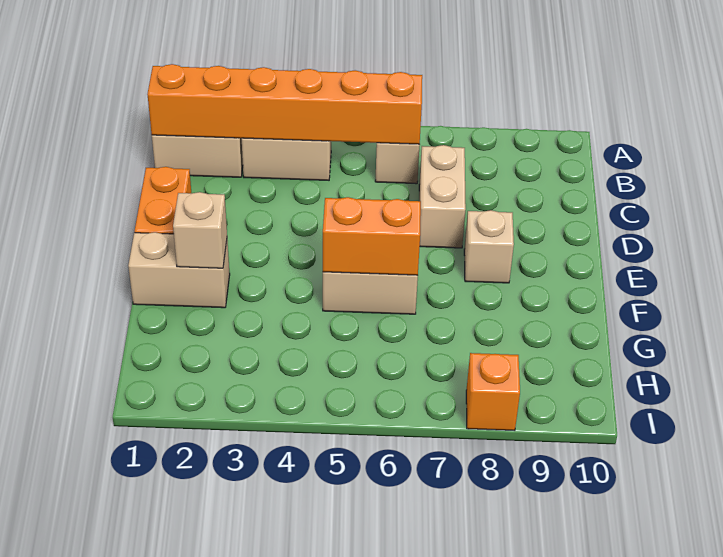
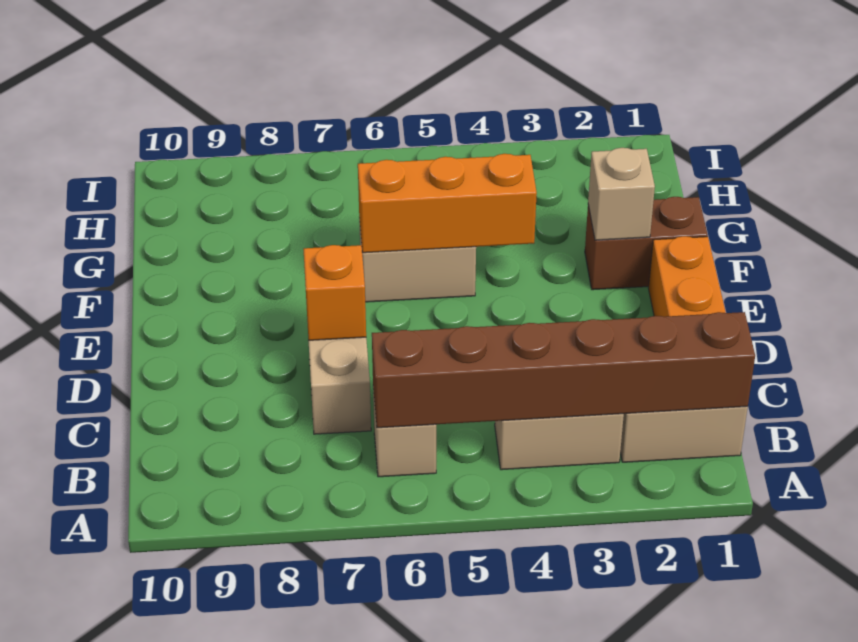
orange brick B1:B6 level 2 -> brown brick B1:B6 level 2
tan brick E8 level 1 -> none
tan brick F1:F2 level 1 -> brown brick F1:F2 level 1
orange brick F5:F6 level 2 -> orange brick F4:F6 level 2
orange brick I8 level 1 -> orange brick D7 level 2

